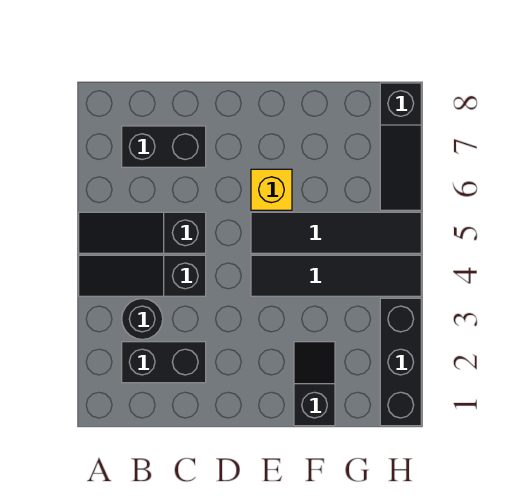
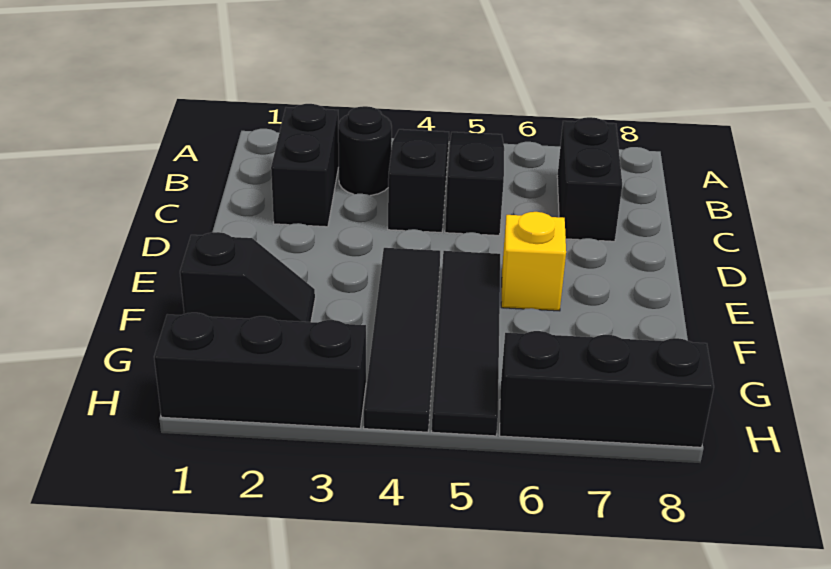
black slope H6:H8 level 1 top 8 -> black brick H6:H8 level 1

